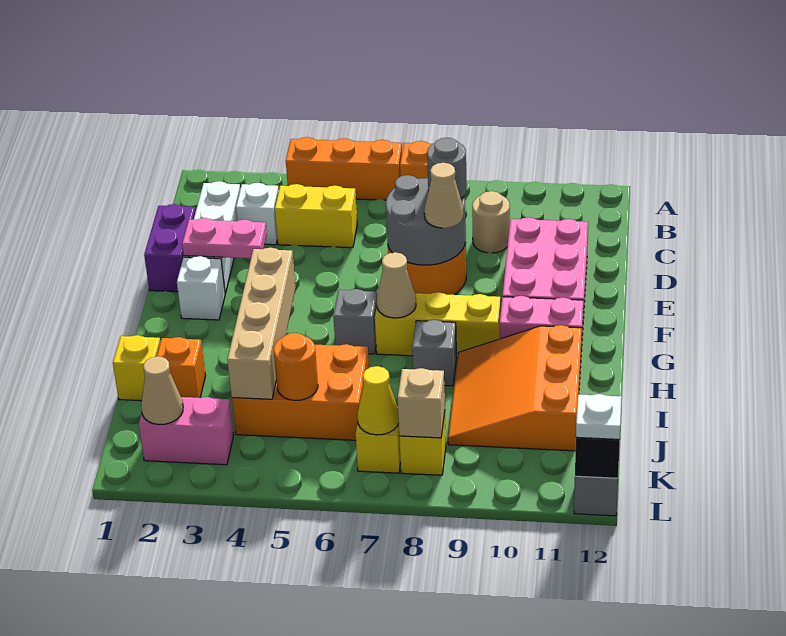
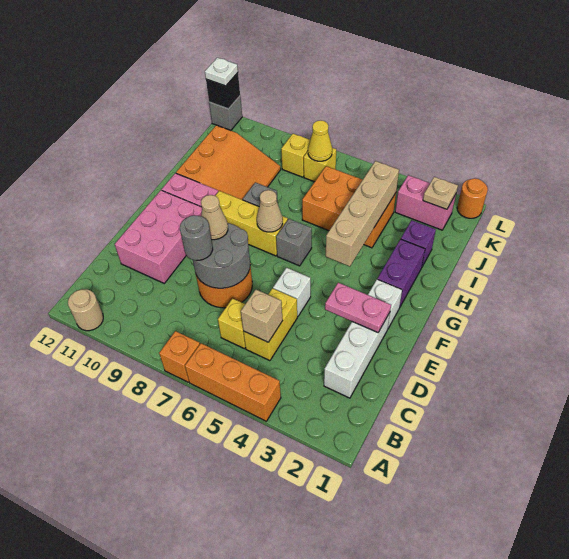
white brick C3 level 1 -> white brick E5 level 1
yellow brick C4:C5 level 1 -> yellow brick C5:D5 level 1
tan round brick C9 level 1 -> tan round brick A11 level 1
purple brick D1:E1 level 1 -> purple brick G2:H2 level 1
yellow brick I1 level 1 -> yellow brick C6 level 1
orange brick I2 level 1 -> purple brick I2 level 1
orange round brick J5 level 2 -> orange round brick L1 level 1
tan cone K2 level 2 -> tan plate K2 level 2
tan brick K8 level 2 -> tan brick C5 level 2

